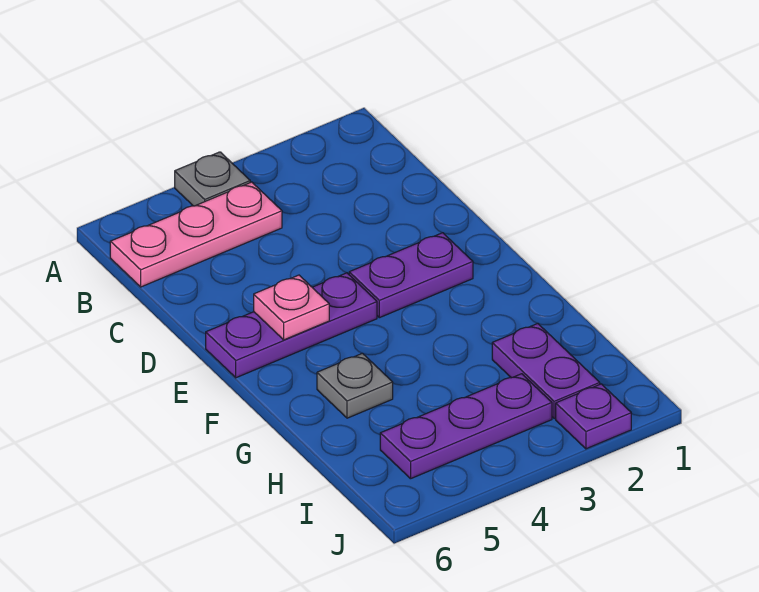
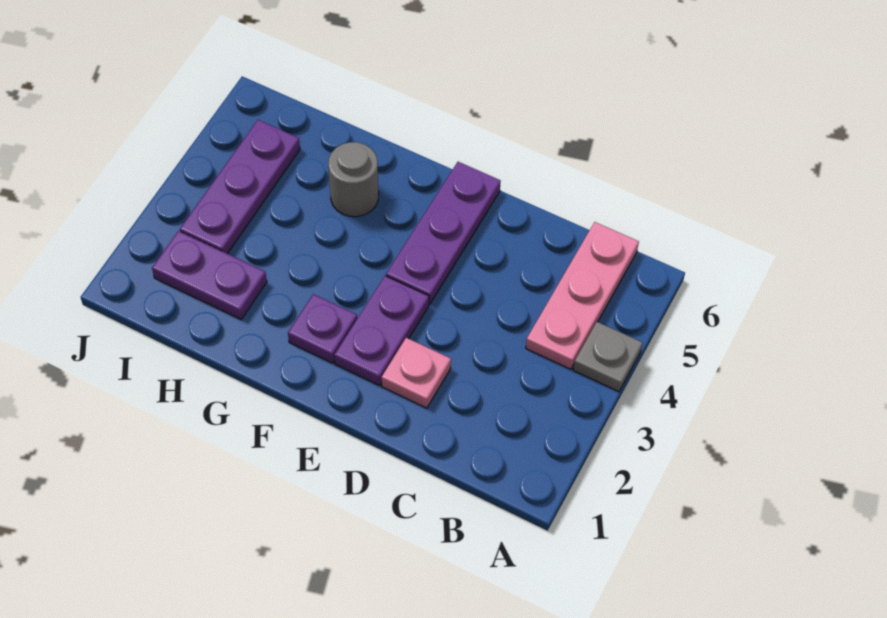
pink plate E5 level 2 -> pink plate D2 level 1
grey plate G5 level 1 -> grey round brick G5 level 1
purple plate J2 level 1 -> purple plate F2 level 1

